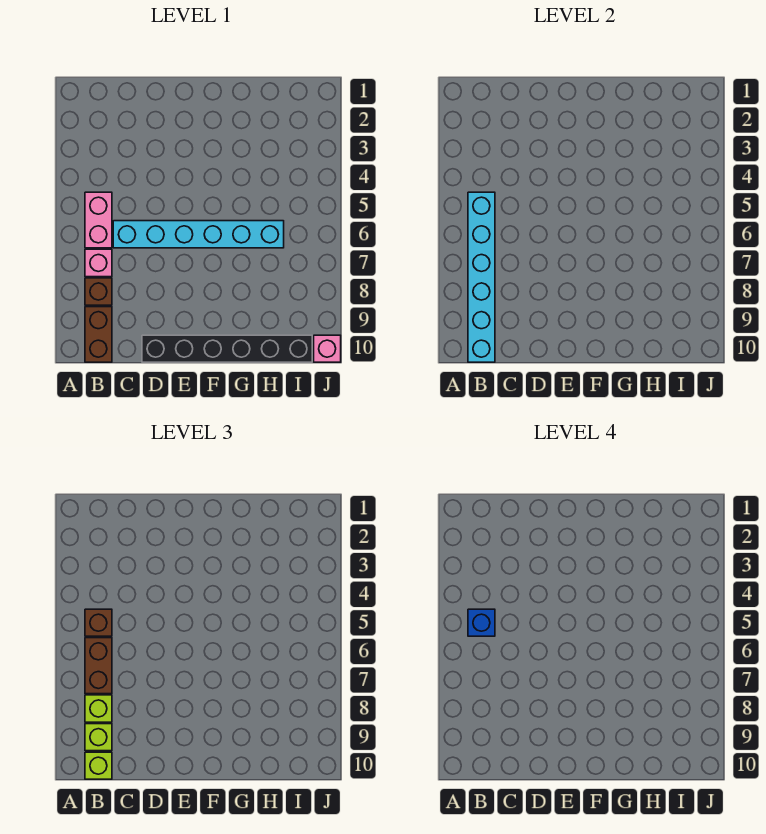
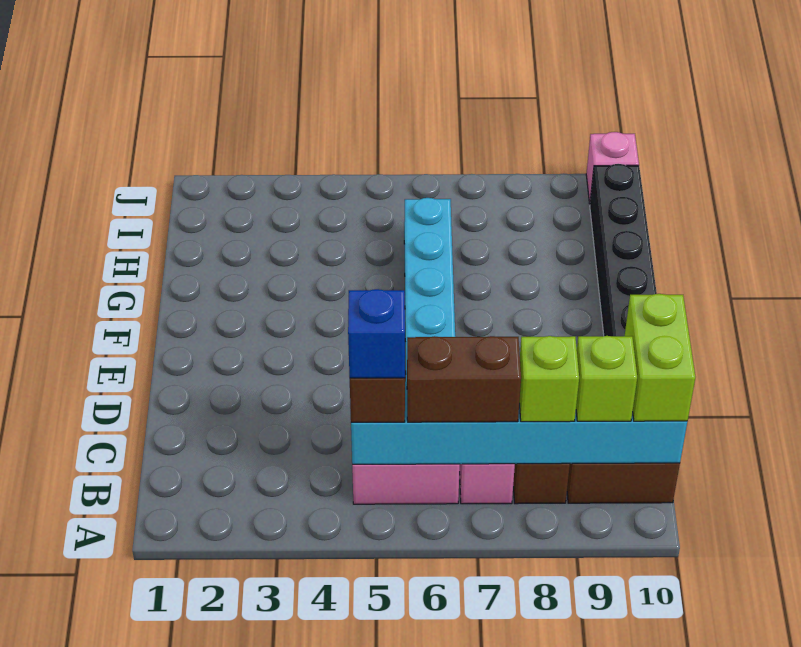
lime brick B10 level 3 -> lime brick B10:C10 level 3

